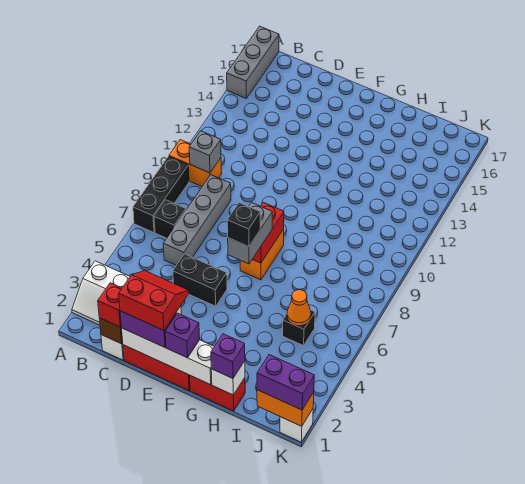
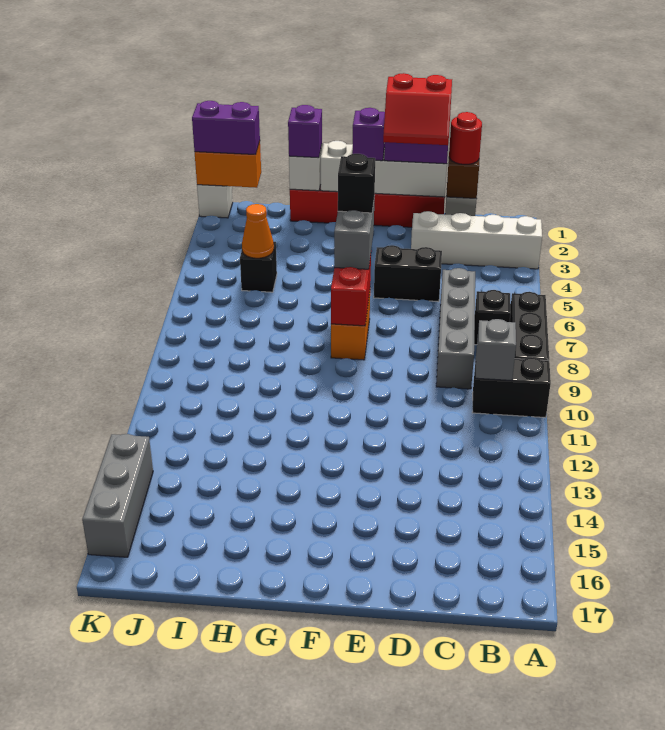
orange brick A10:B10 level 1 -> black brick A10:B10 level 1
grey brick A15:A17 level 1 -> grey brick K14:K16 level 1
red brick C1 level 3 -> red round brick C1 level 3

